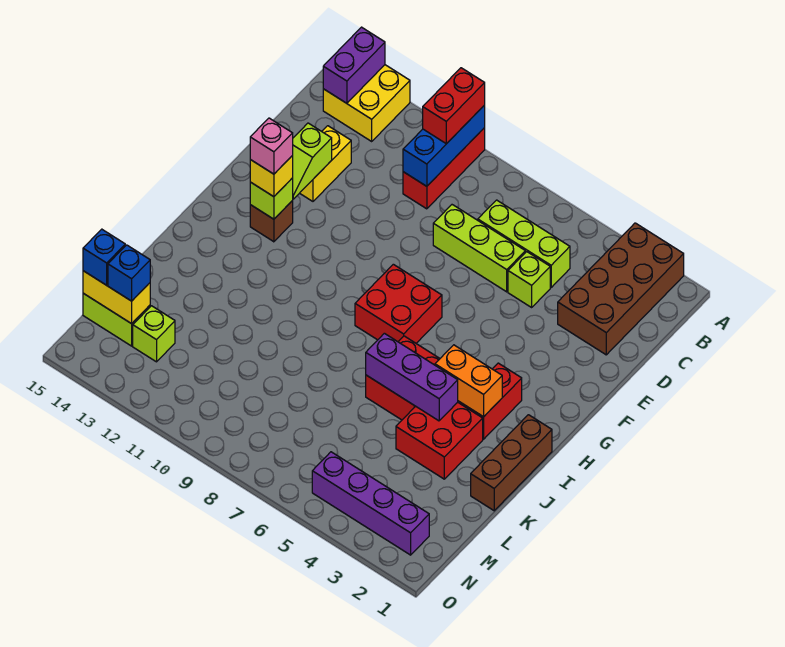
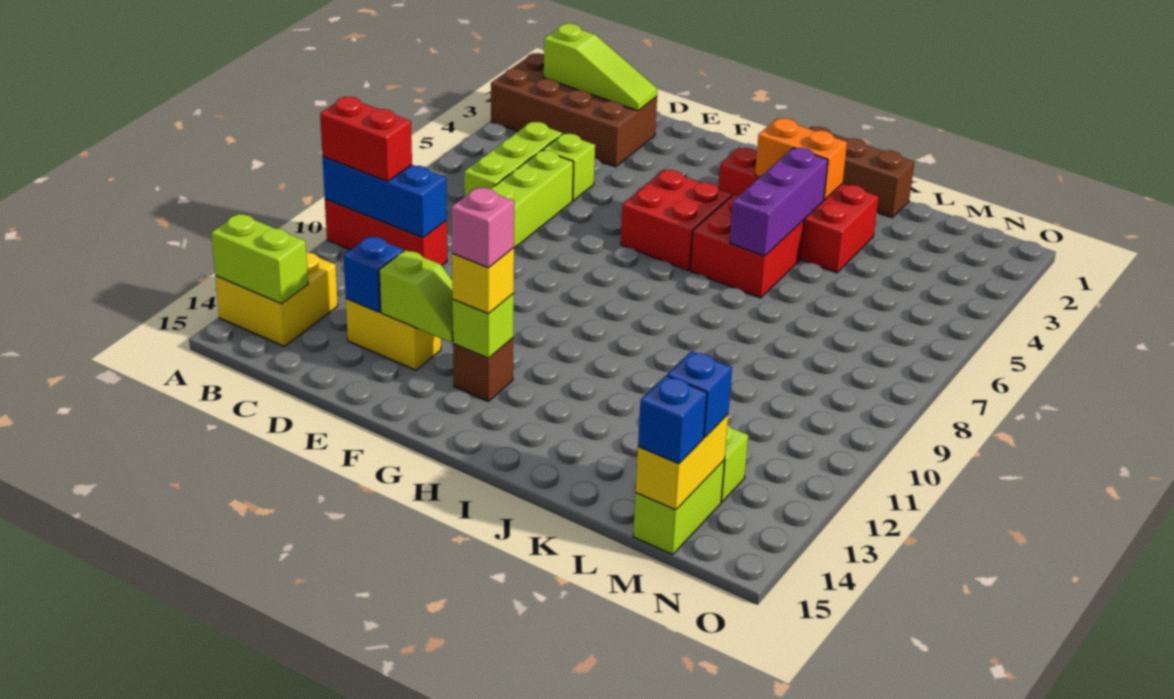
purple brick A14:B14 level 2 -> lime brick A14:B14 level 2
none -> lime slope B2:D2 level 2 top B
none -> blue brick D13 level 2
red brick G7:H8 level 1 -> red brick G5:H6 level 1
orange brick I3:I4 level 2 -> orange brick I3:J3 level 2
purple brick N2:N5 level 1 -> none

